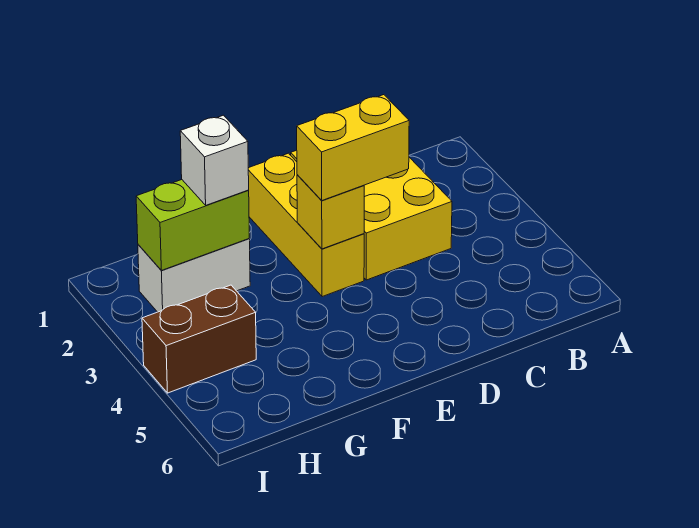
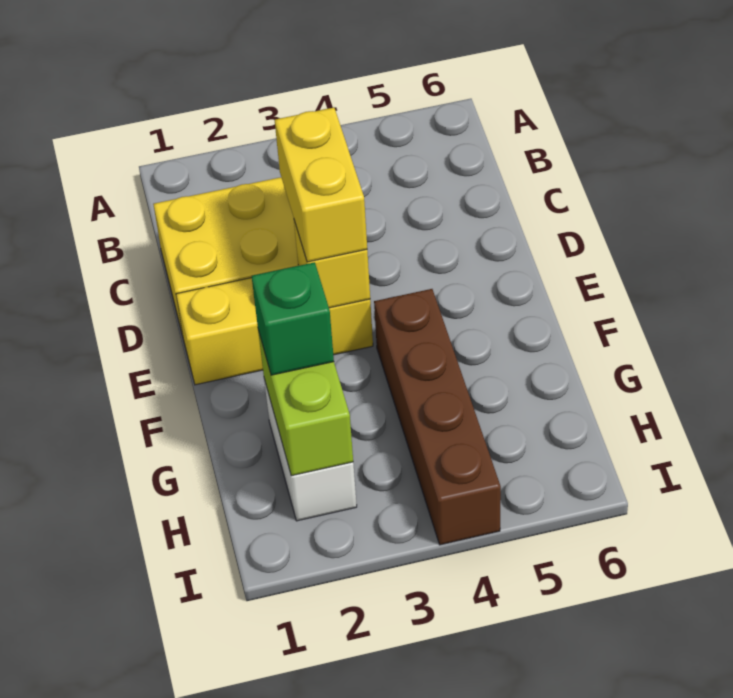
white brick G2 level 3 -> green brick G2 level 3
brown brick H4:I4 level 1 -> brown brick F4:I4 level 1

